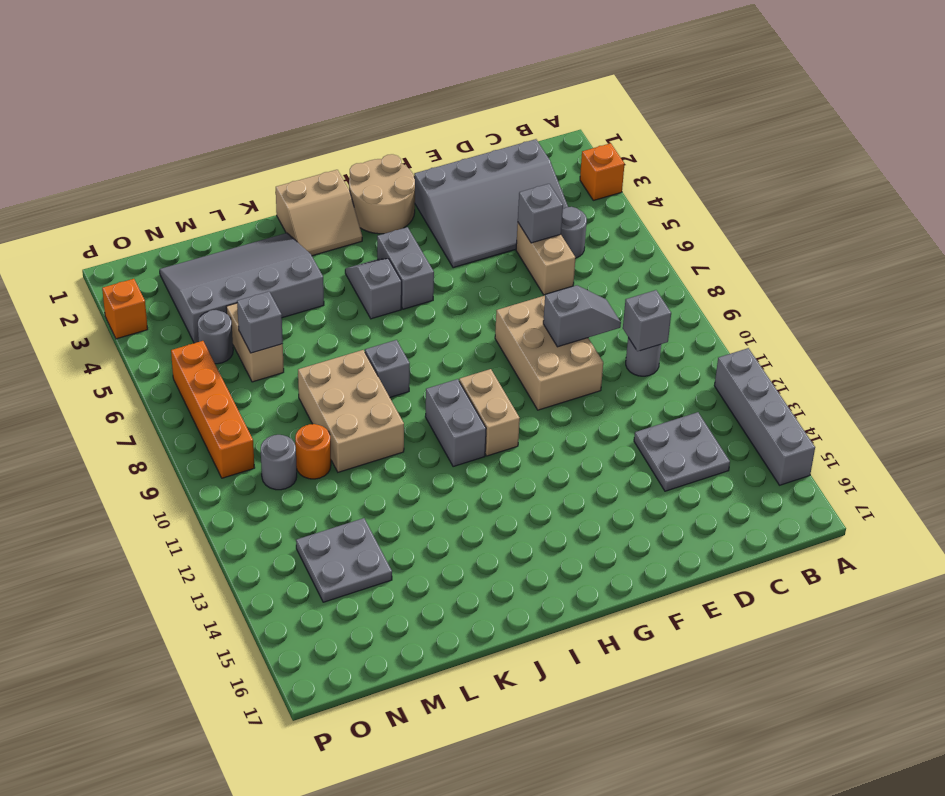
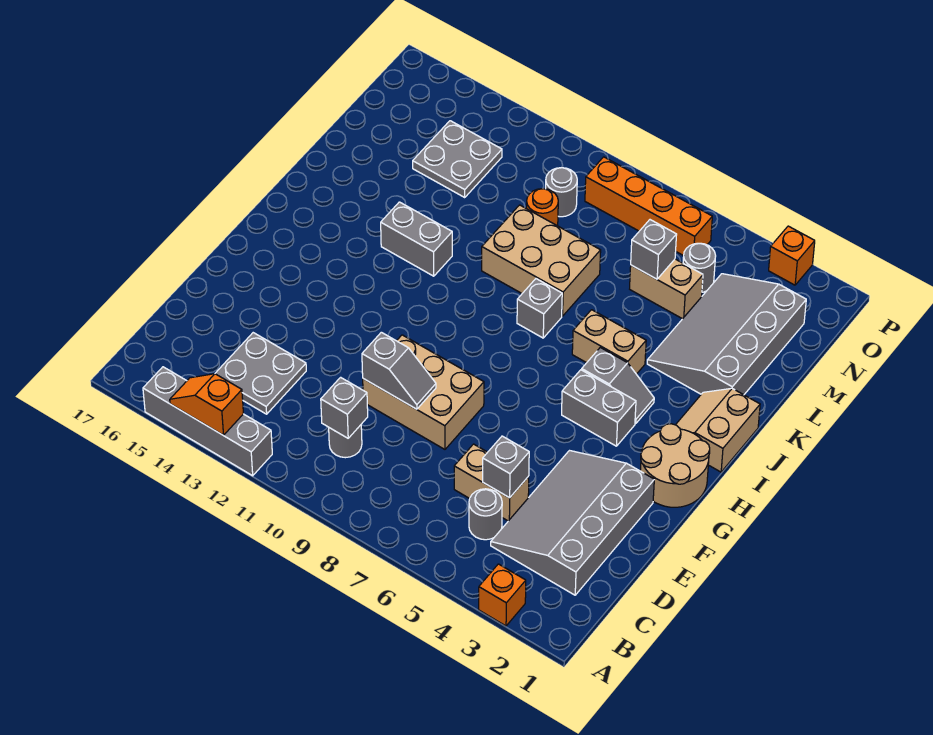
none -> orange slope A13:A14 level 2 top 13
grey slope D9:E9 level 2 top E -> grey slope E9:E10 level 2 top 10
tan brick H10:H11 level 1 -> tan brick J5:J6 level 1
grey brick I10:I11 level 1 -> grey brick J12:J13 level 1
grey slope K2:N4 level 1 top 4 -> grey slope K2:N4 level 1 top 2

